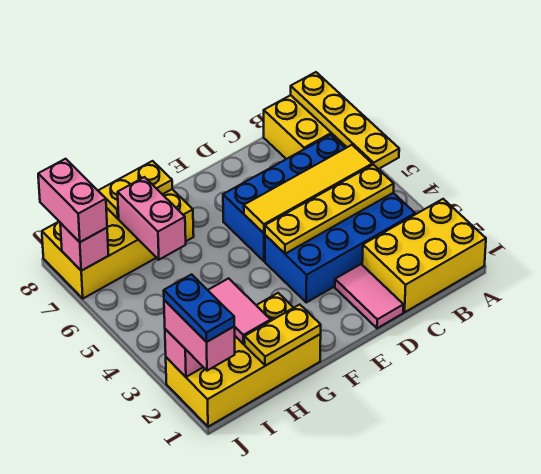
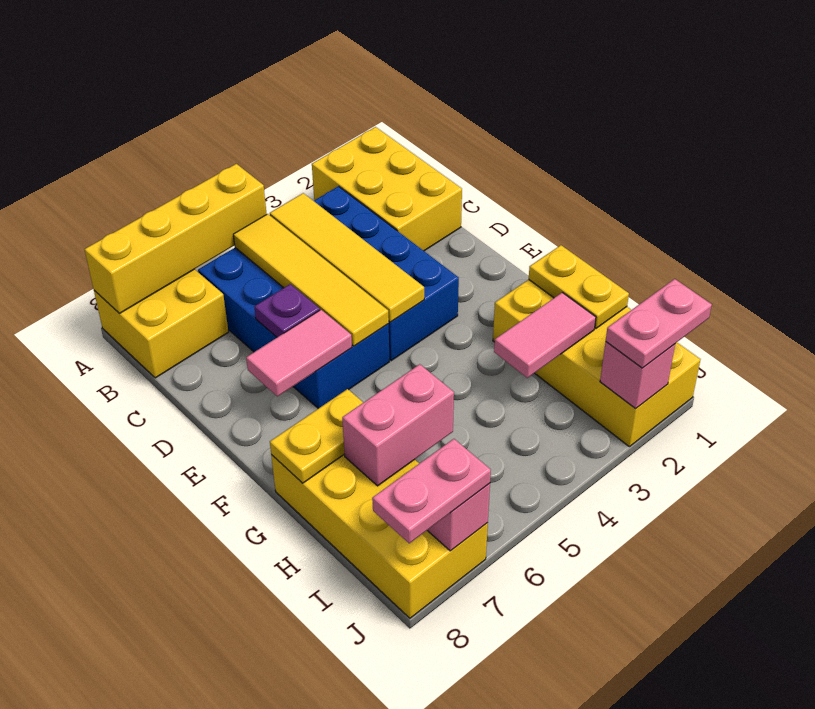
yellow plate A5:A8 level 2 -> yellow brick A5:A8 level 2
yellow plate B4:E4 level 2 -> yellow tile B4:E4 level 2
pink tile D1:D2 level 1 -> pink tile E6:E7 level 2
none -> purple plate D6 level 2
yellow plate G8:H8 level 2 -> yellow plate G7:G8 level 2
pink brick J1:J2 level 3 -> pink plate J1:J2 level 3
blue plate J1:J2 level 4 -> none
pink brick J7:J8 level 3 -> pink plate J7:J8 level 3

